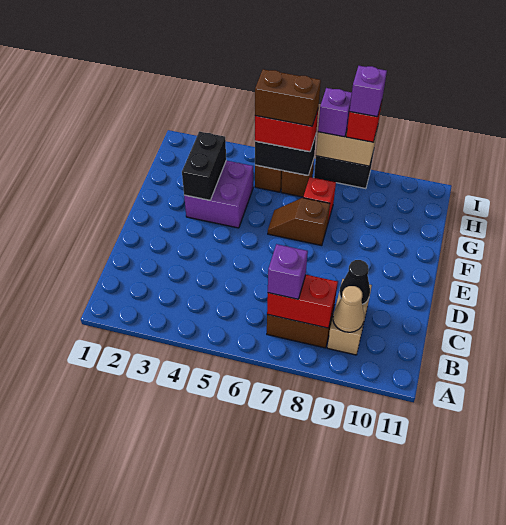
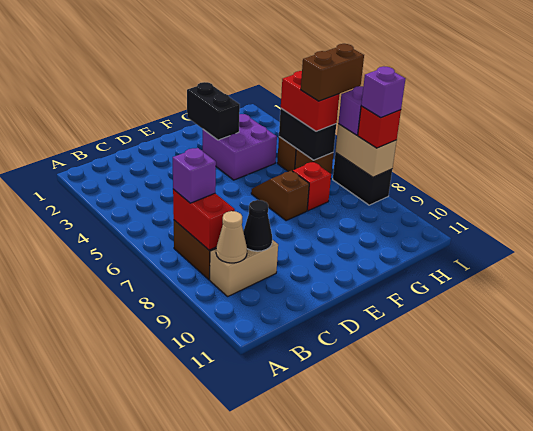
black brick F3:G3 level 2 -> black brick F2:F3 level 2
brown brick H5:H6 level 4 -> brown brick H6:I6 level 4

